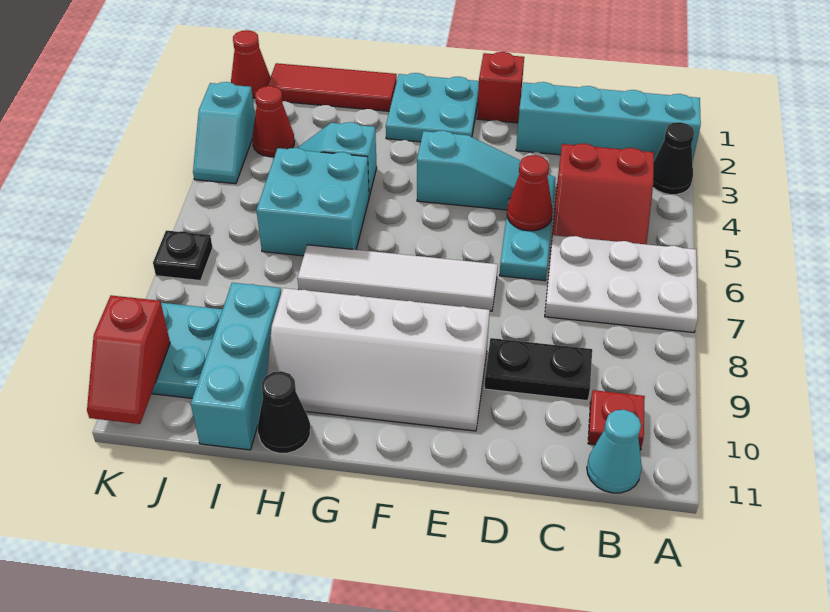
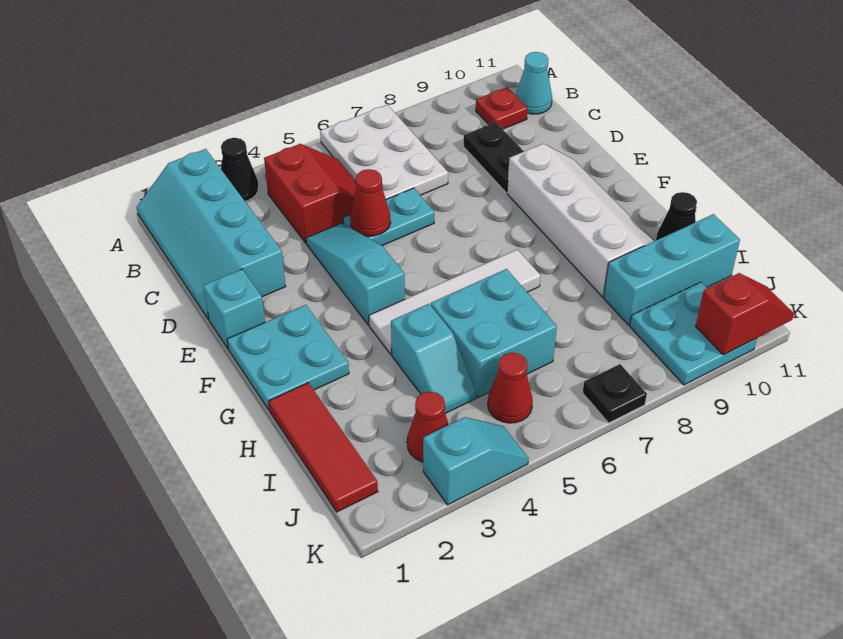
red brick E1 level 1 -> cyan brick E1 level 1
white tile E7:H7 level 1 -> white tile G4:G7 level 1
red cone K1 level 1 -> red cone J5 level 1

